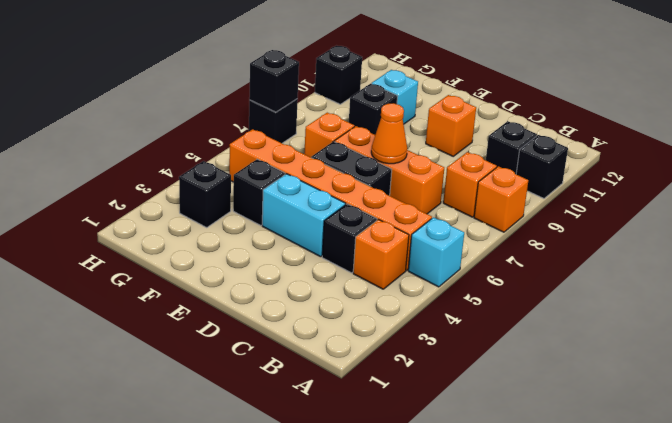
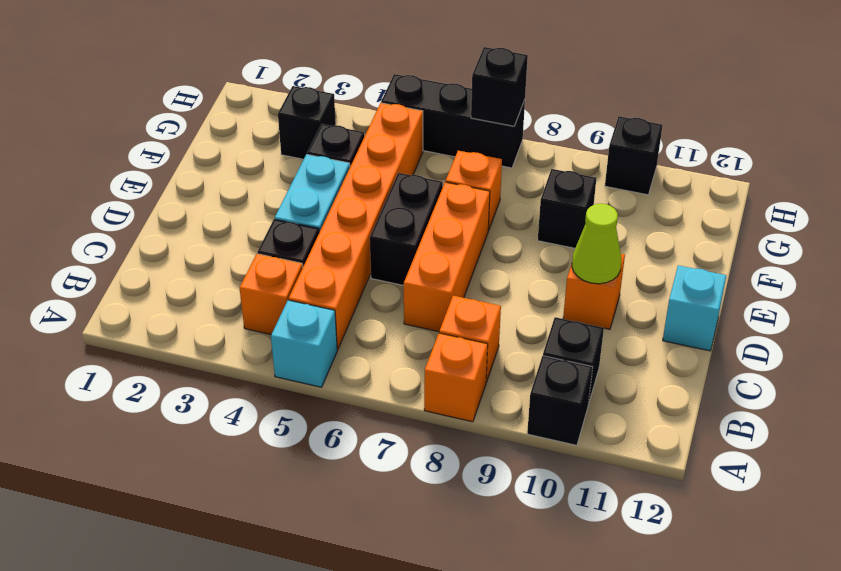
orange cone D7 level 2 -> none
none -> lime cone D10 level 2
cyan brick F10 level 1 -> cyan brick D12 level 1
black brick H7 level 1 -> black brick H5:H7 level 1

